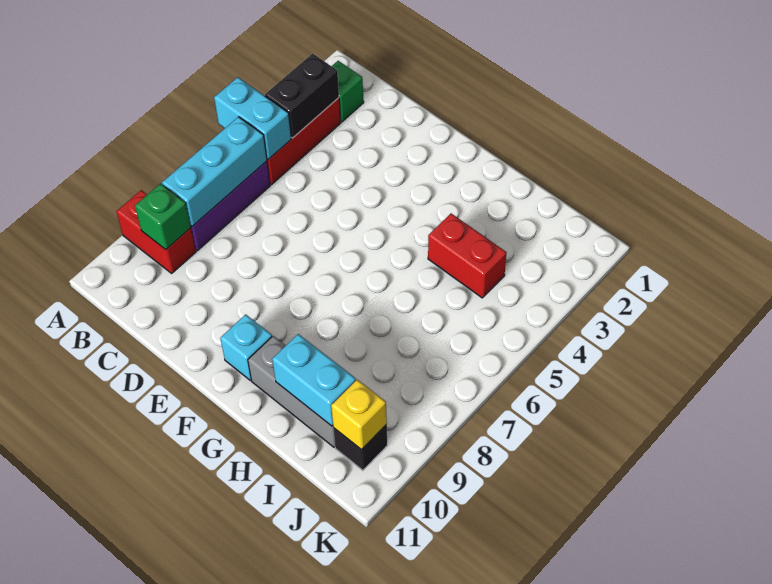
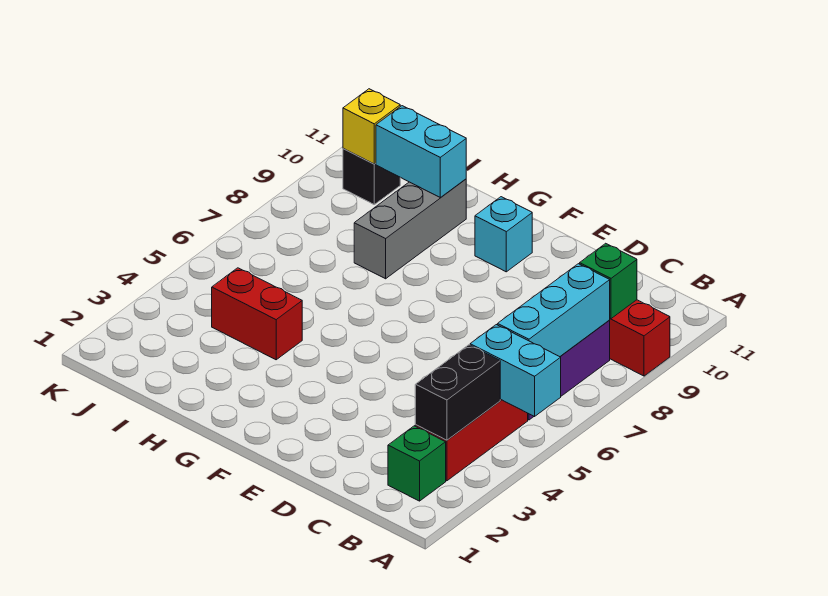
grey brick G10:I10 level 1 -> grey brick H8:H10 level 1

